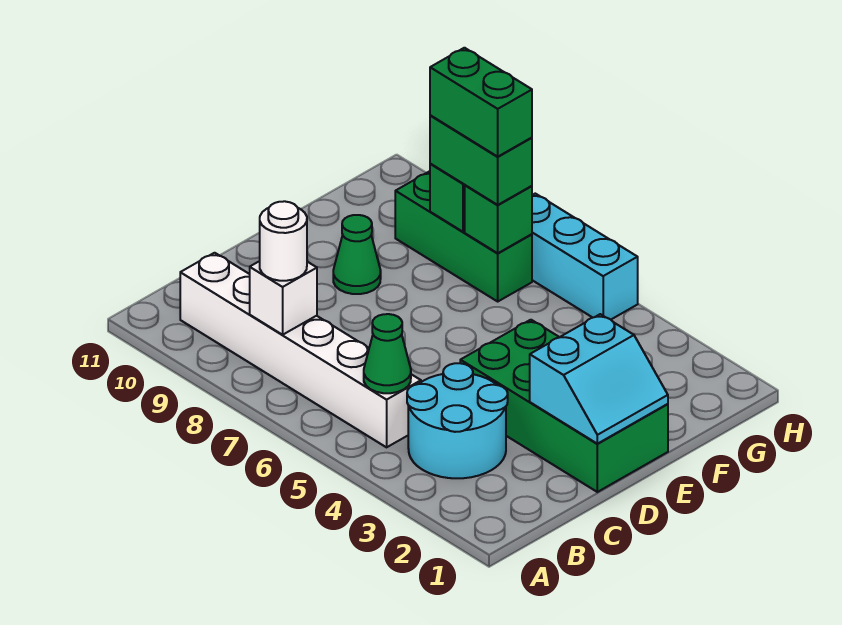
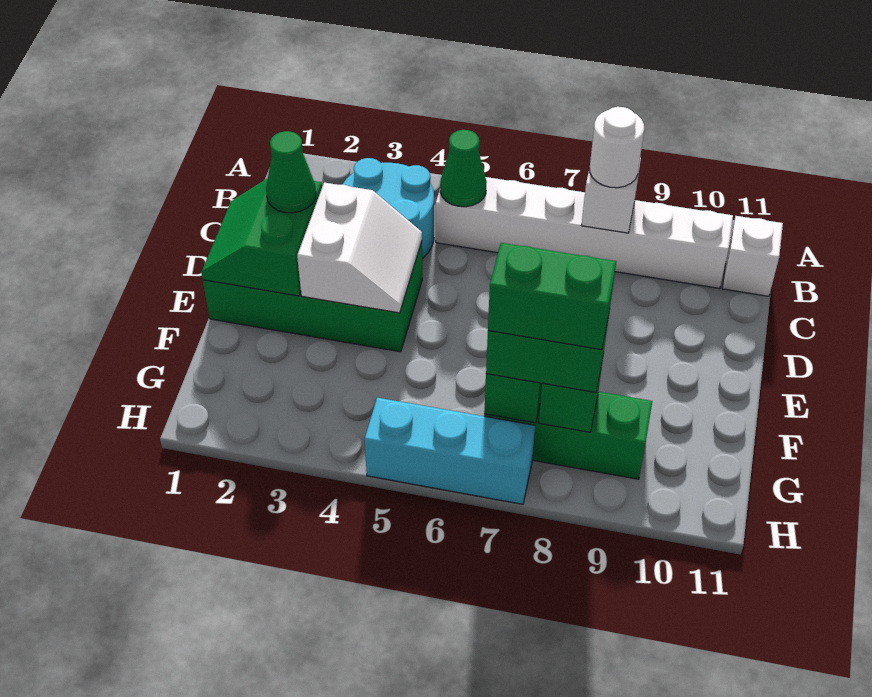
none -> white brick B11 level 1
cyan slope D1:E2 level 2 top 2 -> green slope D1:E2 level 2 top 2
none -> white slope D3:E4 level 2 top 3
green cone E9 level 1 -> green cone D2 level 3

